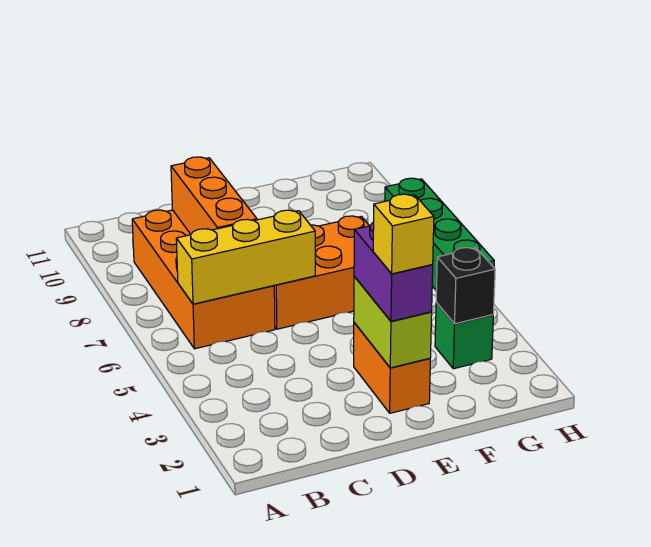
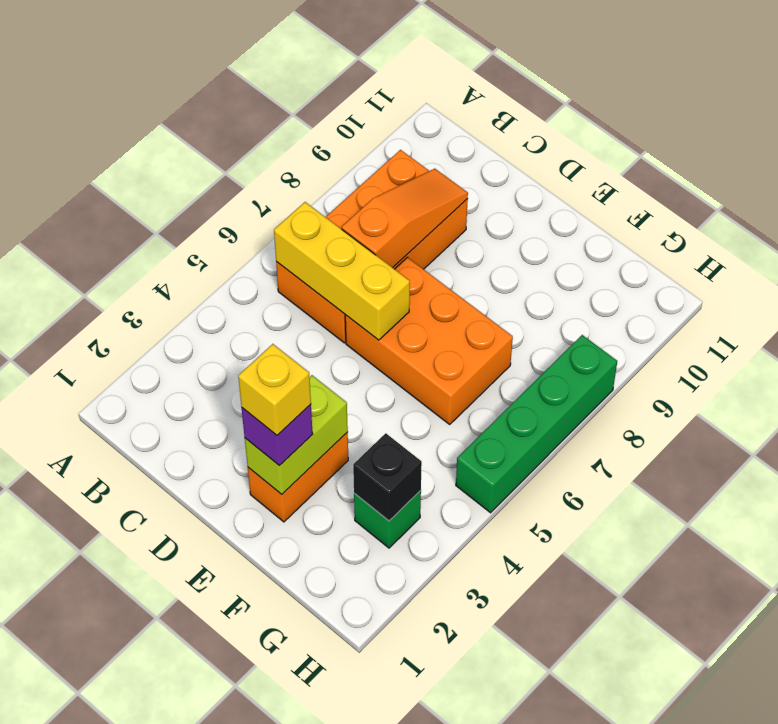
orange brick C7:C9 level 2 -> orange slope C7:C9 level 2 top 7
purple brick E2:E3 level 3 -> purple brick E2 level 3

